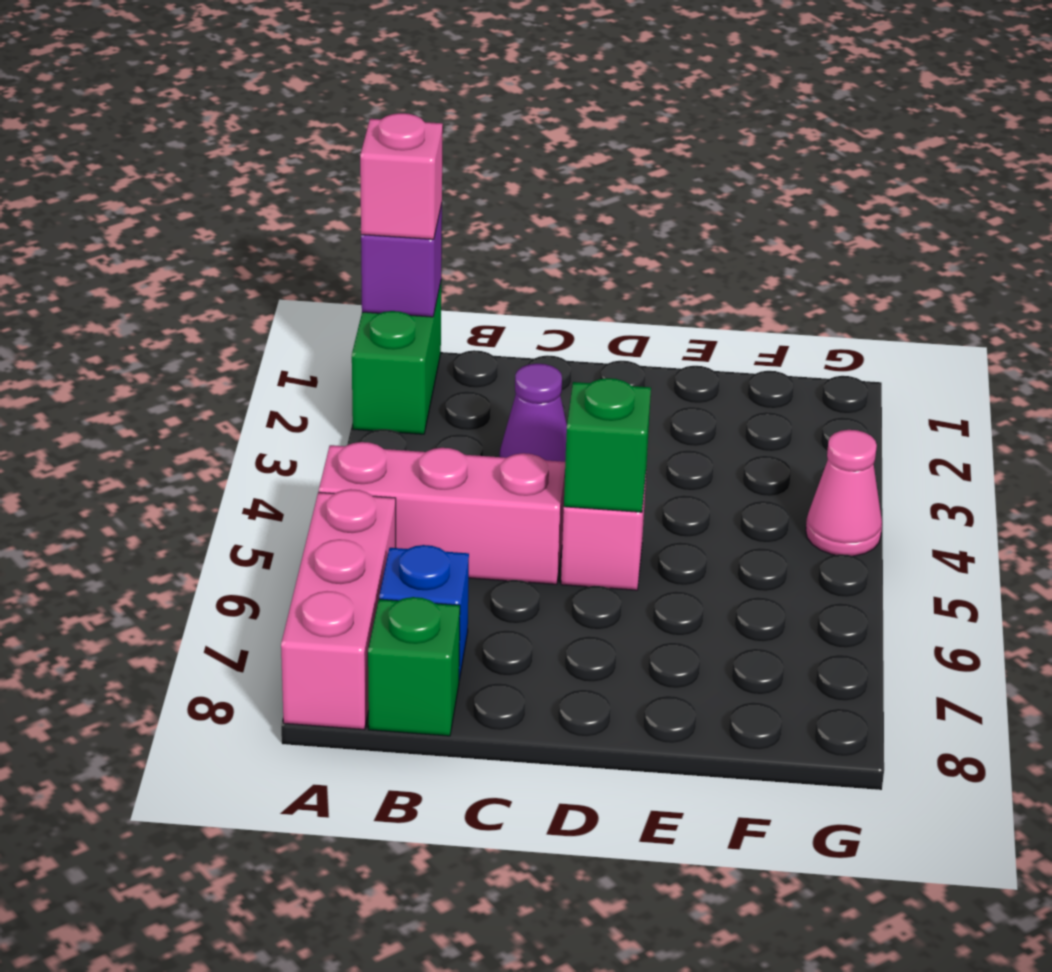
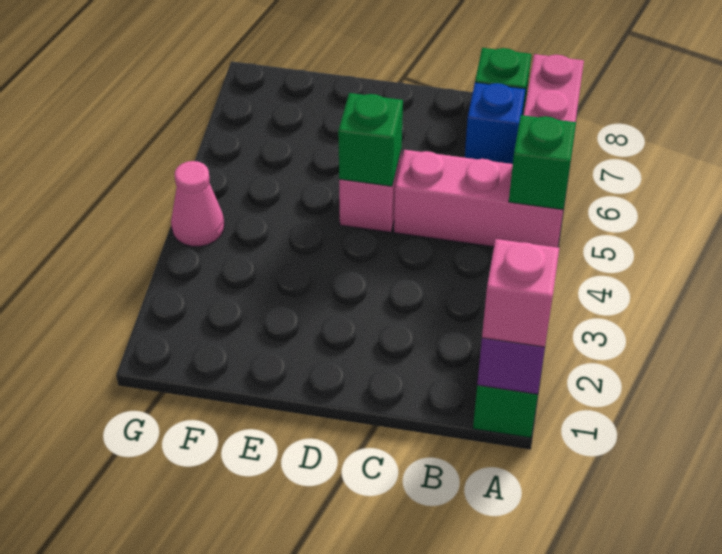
none -> green brick A5 level 2
purple cone C3 level 1 -> none

